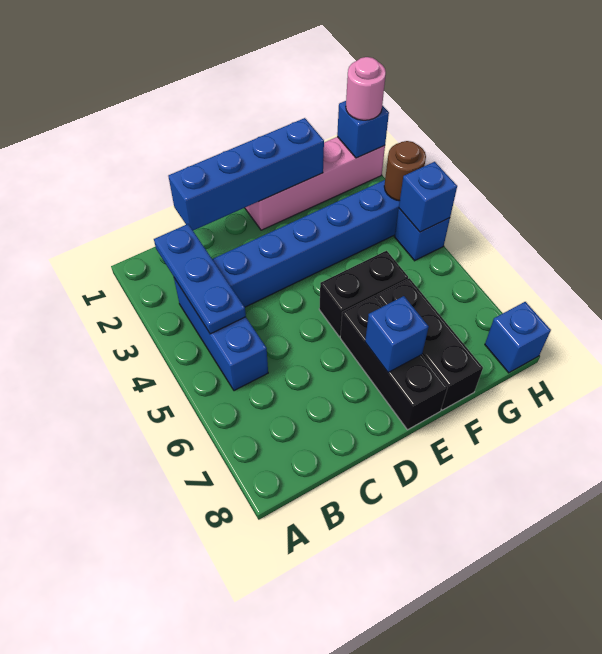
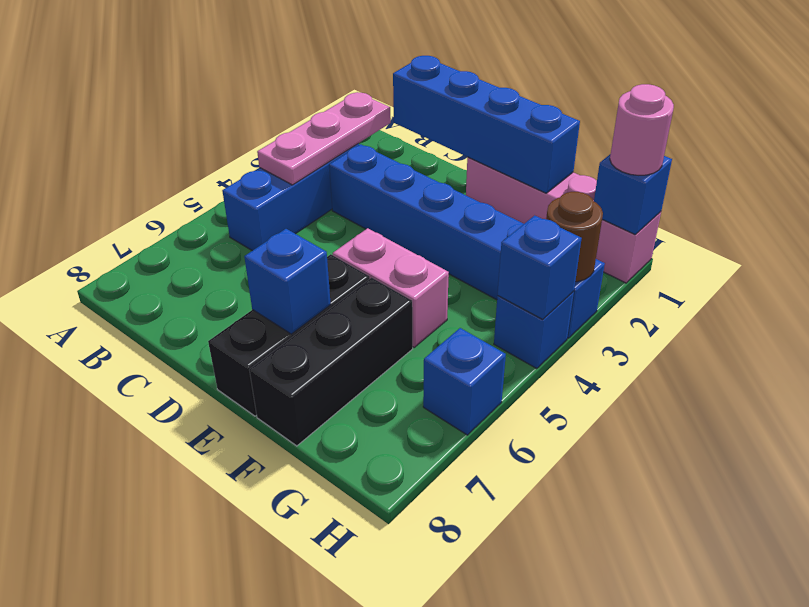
blue plate B2:B4 level 2 -> pink plate B2:B4 level 2
black brick E5:F5 level 1 -> pink brick E5:F5 level 1
blue brick H8 level 1 -> blue brick H6 level 1

